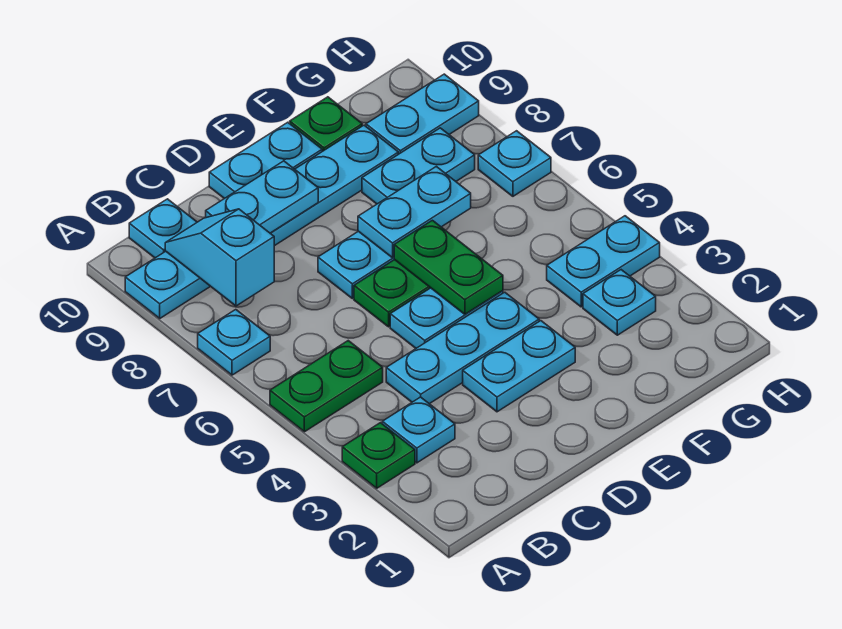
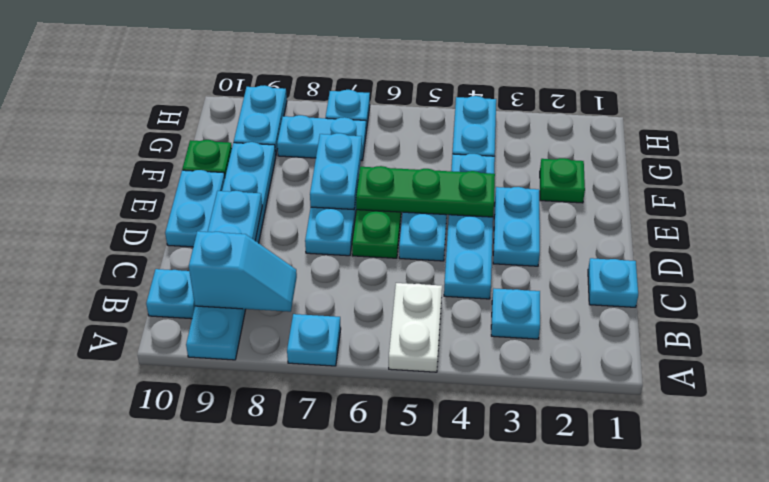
green plate A3 level 1 -> green plate F2 level 1
green plate A5:B5 level 1 -> white plate A5:B5 level 1
cyan slope B8:B9 level 2 top 8 -> cyan slope B8:B9 level 2 top 9
cyan plate C4:E4 level 1 -> cyan plate C4:F4 level 1
green plate E5:E6 level 2 -> green plate E4:E6 level 2
cyan plate F8:G8 level 1 -> cyan plate G7:G8 level 1
cyan plate G3 level 1 -> cyan plate C1 level 1

